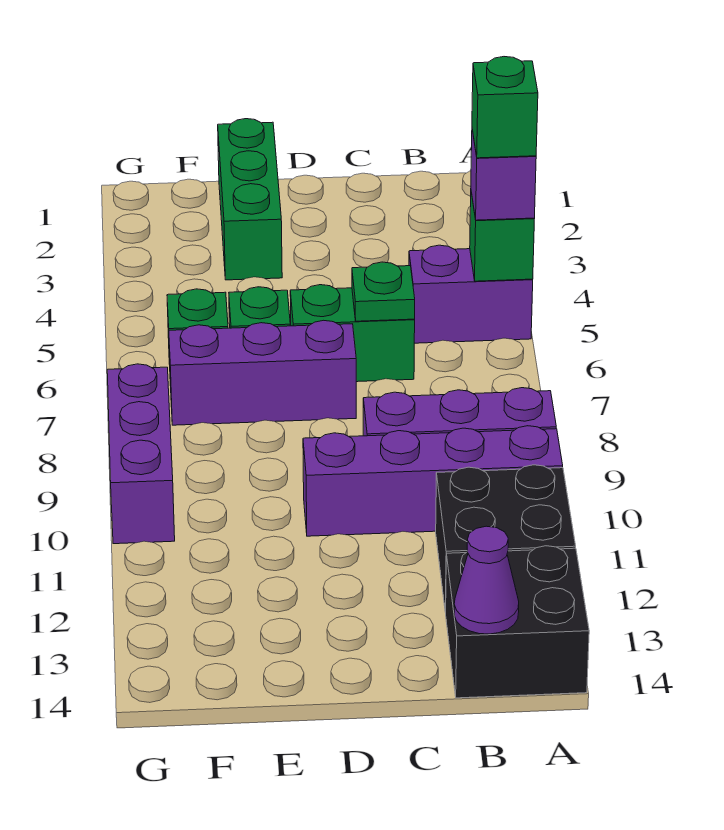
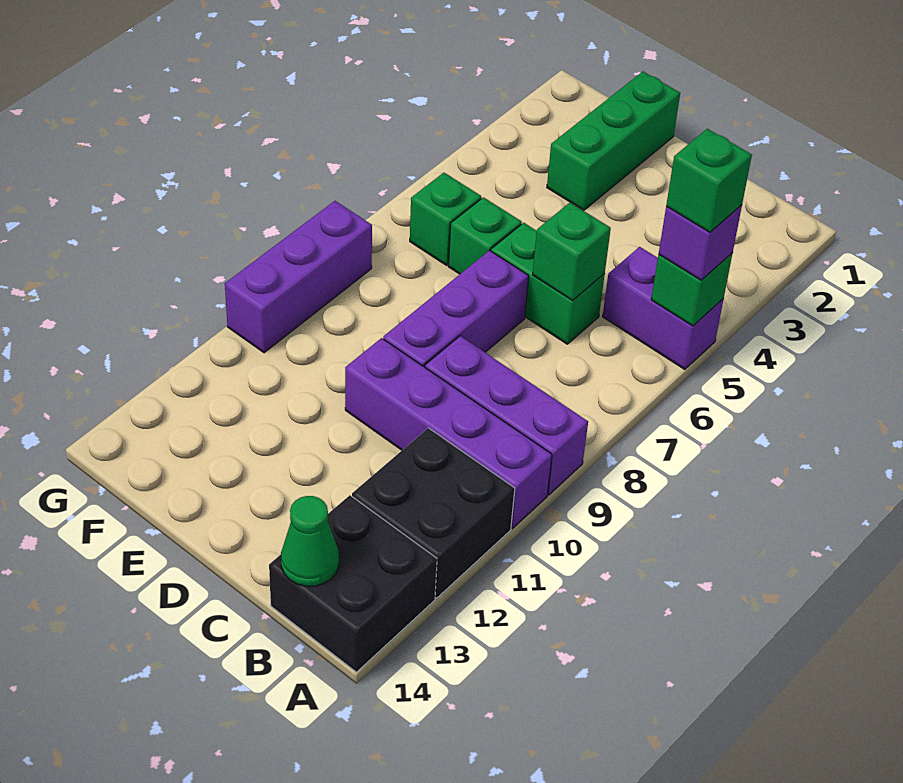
purple cone B14 level 2 -> green cone B14 level 2
green plate C6 level 2 -> green brick C6 level 2
purple brick D7:F7 level 1 -> purple brick D7:D9 level 1

